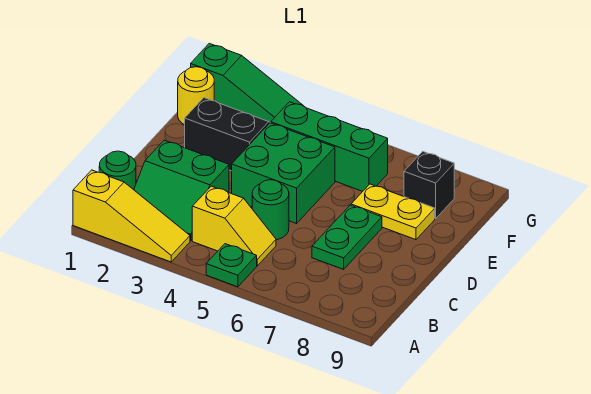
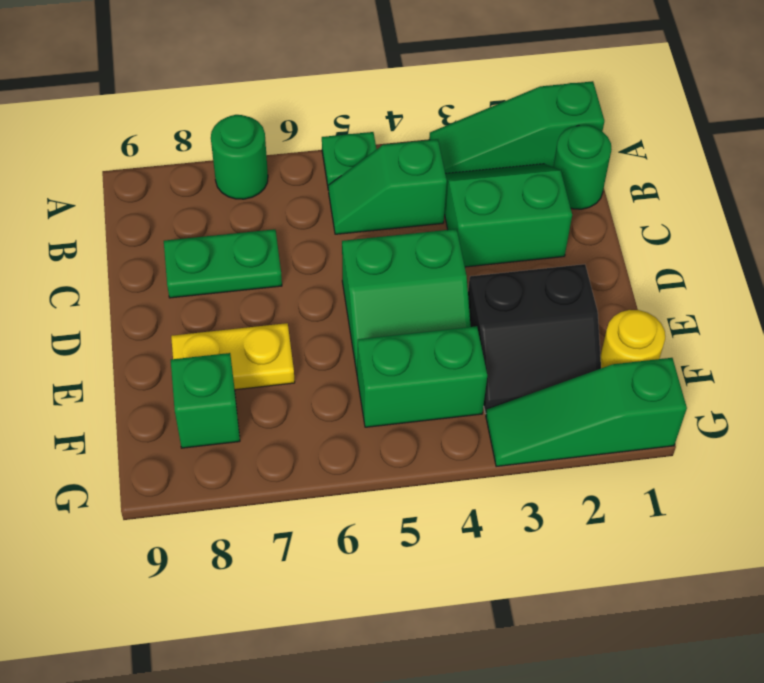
yellow slope A1:A3 level 1 top 1 -> green slope A1:A3 level 1 top 1
yellow slope B4:B5 level 1 top 4 -> green slope B4:B5 level 1 top 4
green round brick C5 level 1 -> green round brick A7 level 1
green plate C7:D7 level 1 -> green plate C7:C8 level 1
green brick D4:E5 level 1 -> green slope D4:E5 level 1 top D
green brick F4:F6 level 1 -> green brick F4:F5 level 1
black brick F8 level 1 -> green brick F8 level 1

